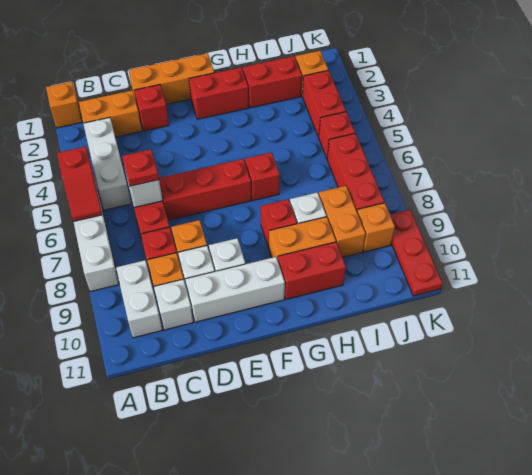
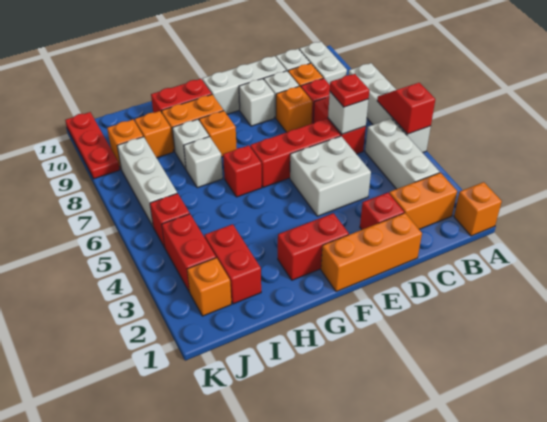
none -> white brick D4:E5 level 1
red brick G8 level 1 -> orange brick G8 level 1
red brick H2:I2 level 1 -> red brick I2:I3 level 1
none -> white brick H7 level 1
orange brick I8:I9 level 1 -> orange brick I9 level 1
red brick J6:J8 level 1 -> white brick J6:J8 level 1

